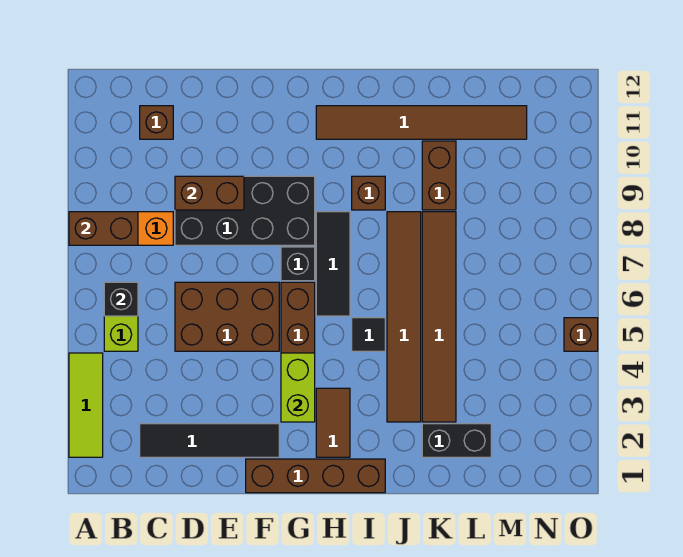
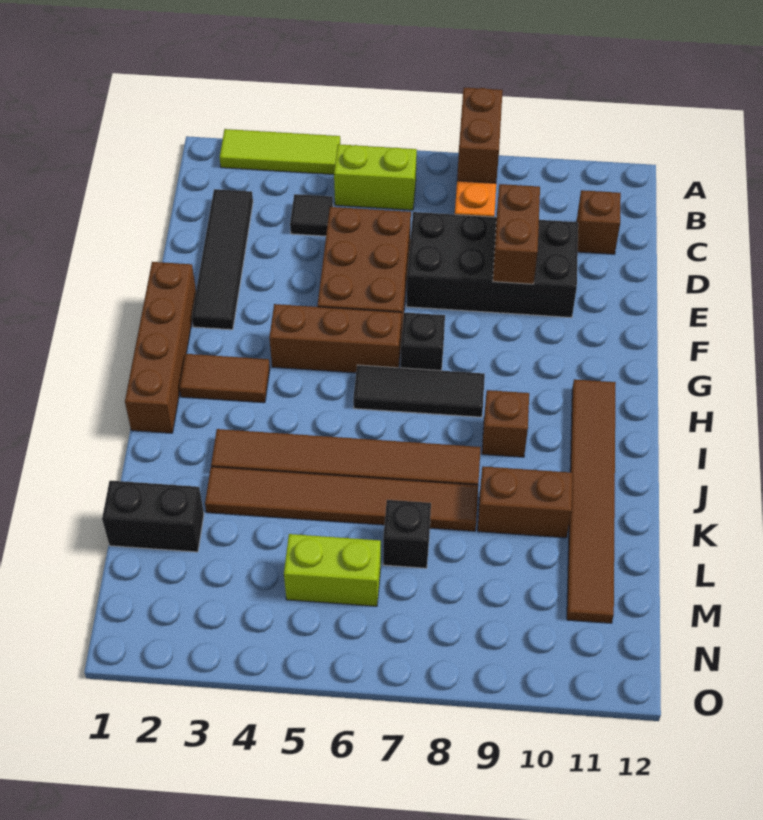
black brick B6 level 2 -> black brick L7 level 1
black brick D8:G9 level 1 -> black brick D7:E10 level 1
lime brick G3:G4 level 2 -> lime brick M5:M6 level 1
black tile I5 level 1 -> black tile C4 level 1
black brick K2:L2 level 1 -> black brick L1:L2 level 1
brown brick O5 level 1 -> none

